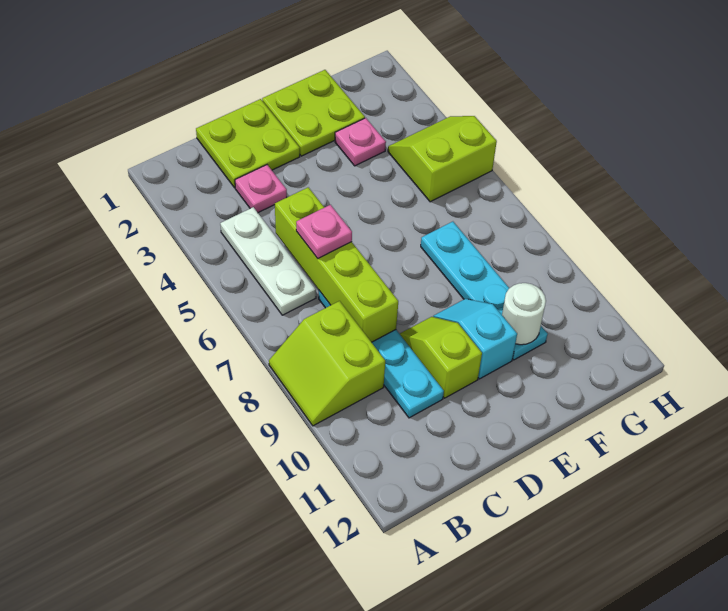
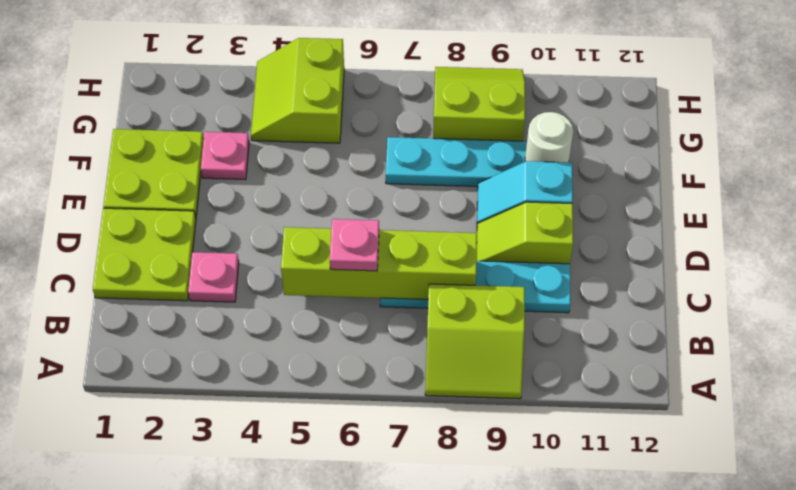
white plate B4:B6 level 1 -> none
none -> lime slope G8:H9 level 1 top G

